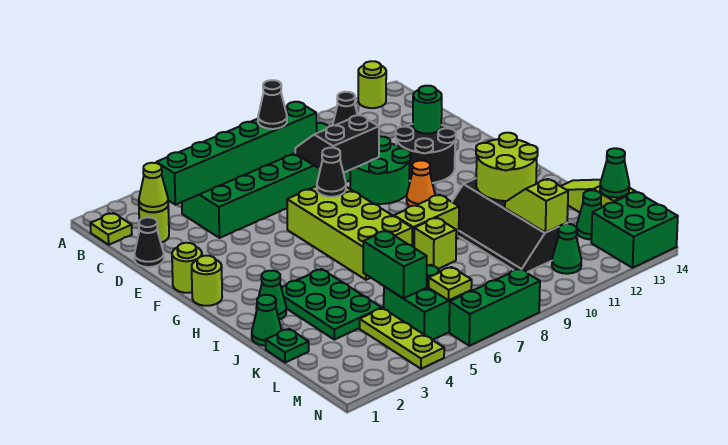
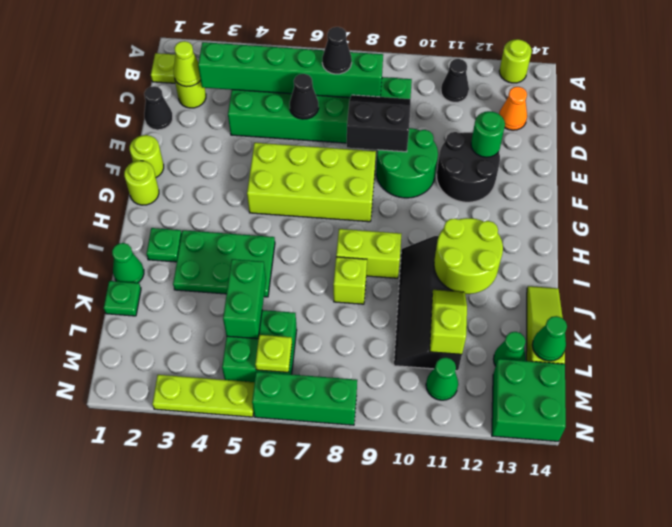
lime brick F6:I7 level 1 -> lime brick F5:G8 level 1
black cone F7 level 2 -> black cone D6 level 2
orange cone G10 level 1 -> orange cone C13 level 1
green cone I2 level 1 -> green plate I2 level 1
green plate I3:K4 level 1 -> green plate I3:J5 level 1
lime plate L4:N4 level 1 -> lime plate N3:N5 level 1

